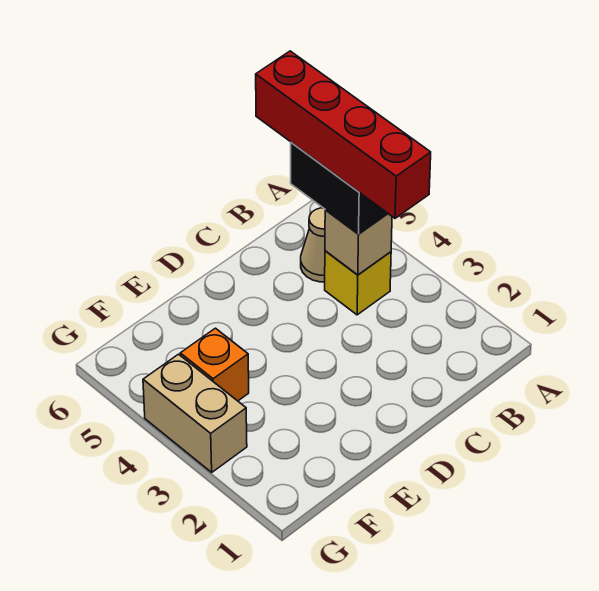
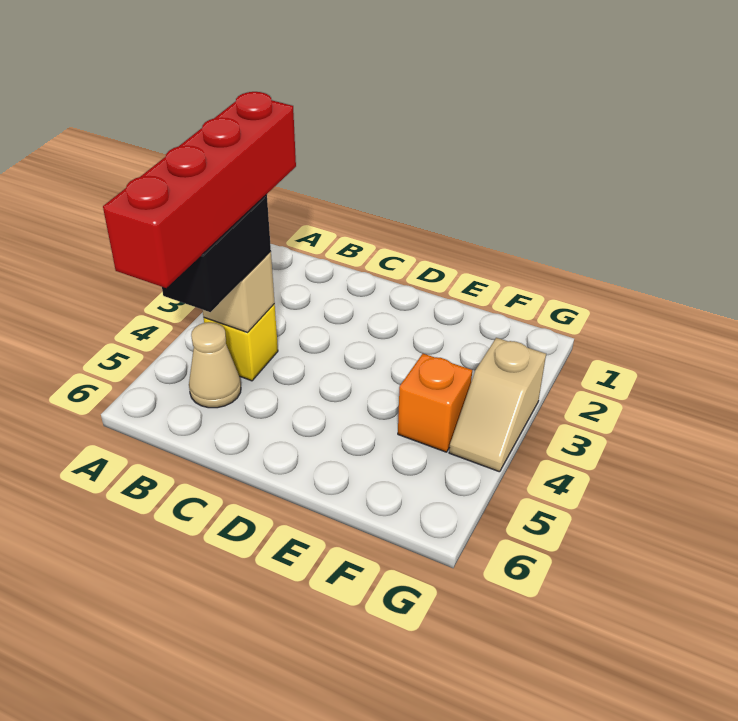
tan brick G3:G4 level 1 -> tan slope G3:G4 level 1 top 3

